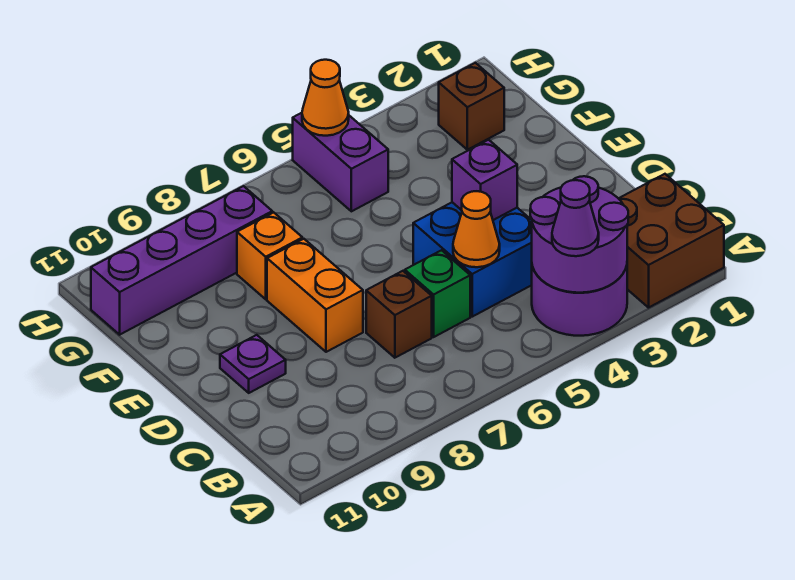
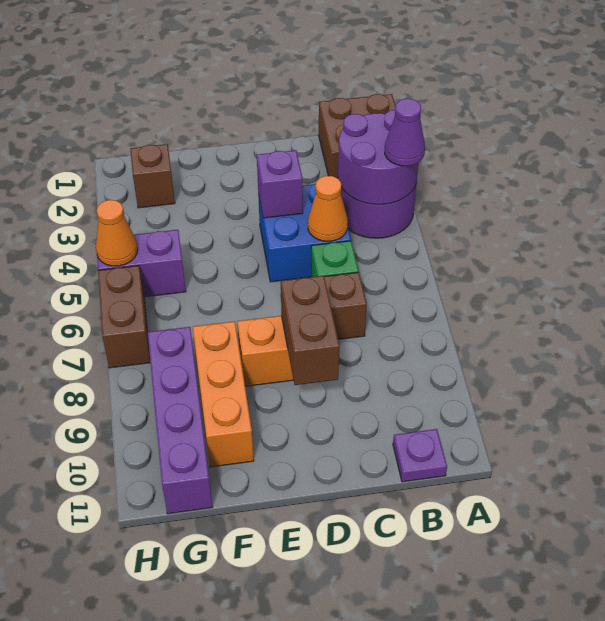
none -> brown brick D8:D9 level 2
purple plate D10 level 1 -> purple plate B11 level 1
orange brick F8 level 1 -> orange brick F8:F10 level 1
none -> brown brick H6:H7 level 1

